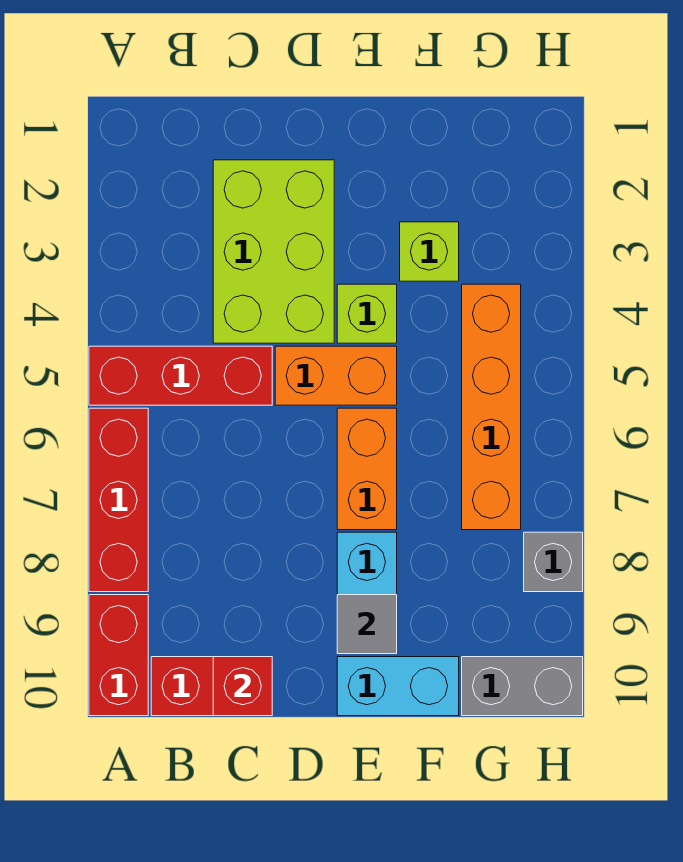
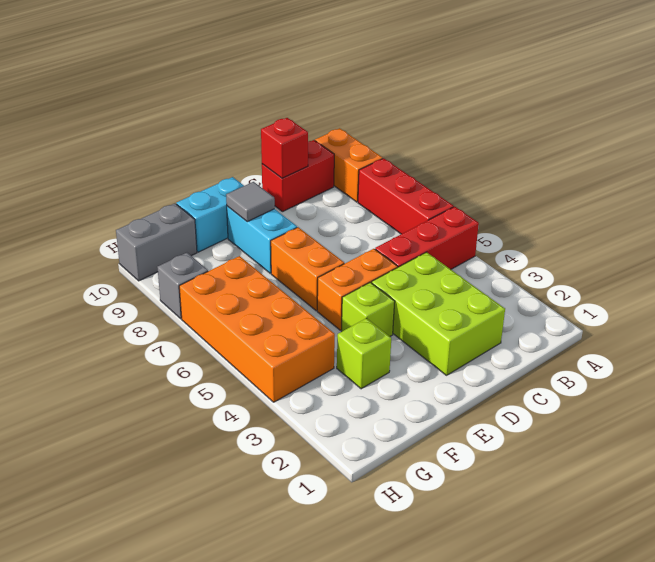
red brick A9:A10 level 1 -> orange brick A9:A10 level 1
orange brick G4:G7 level 1 -> orange brick G4:H7 level 1

